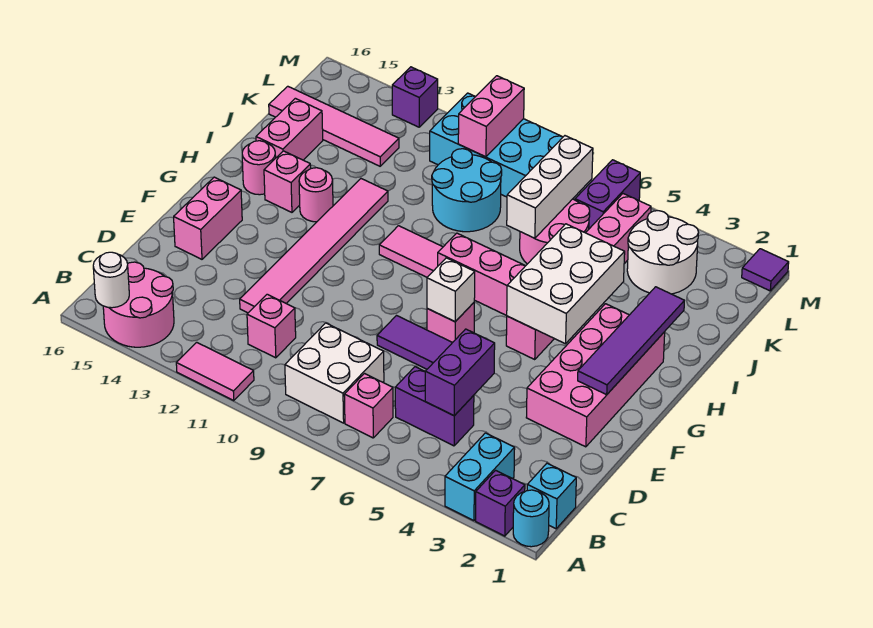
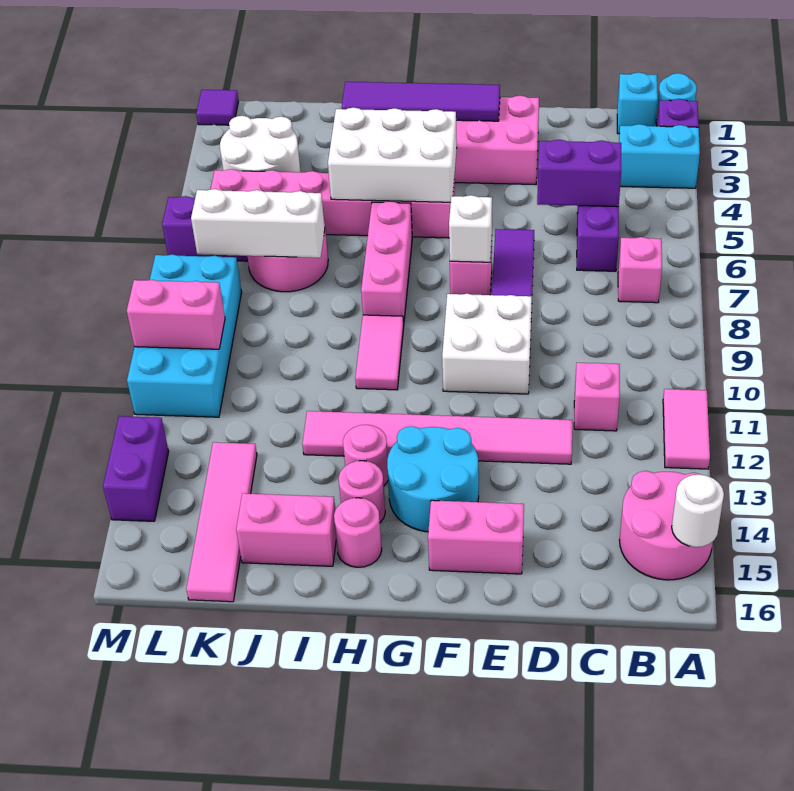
white brick B8:C9 level 1 -> white brick E9:F10 level 1
pink brick H14 level 1 -> pink round brick H14 level 1
cyan round brick J9:K10 level 1 -> cyan round brick F13:G14 level 1
purple brick M13 level 1 -> purple brick M13:M14 level 1

